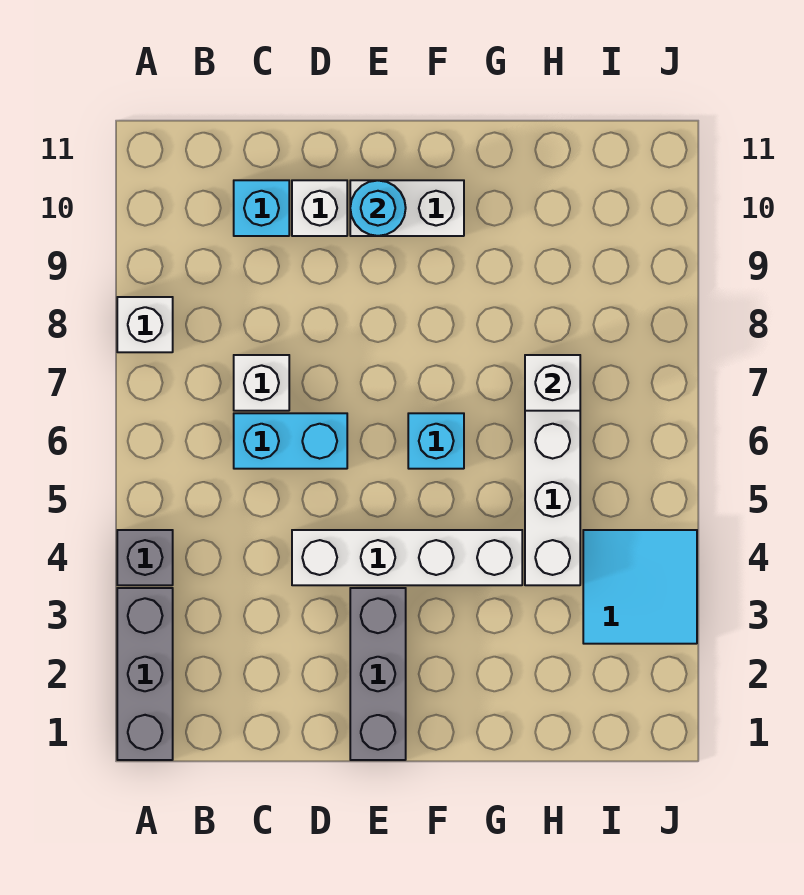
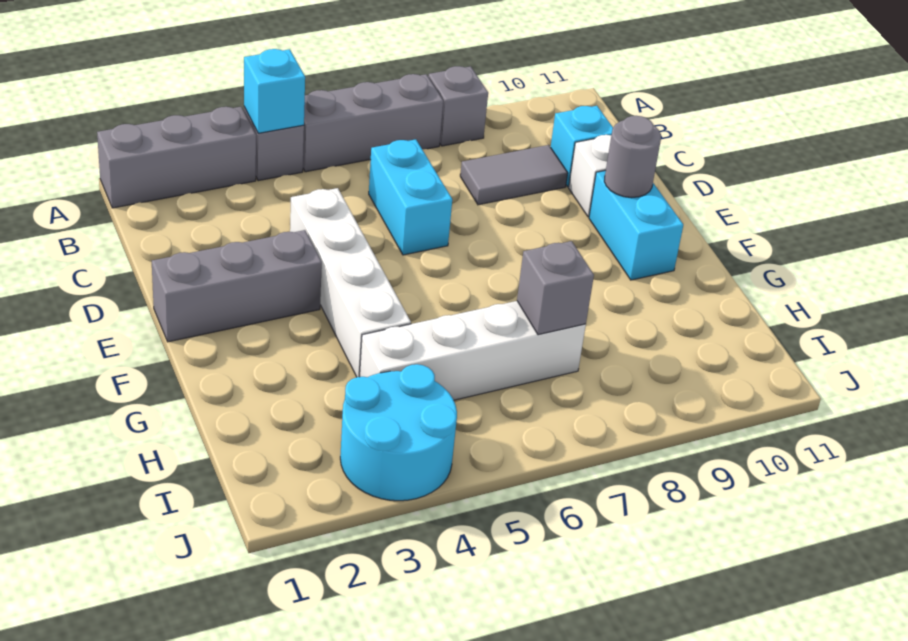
none -> grey brick A5:A7 level 1
white brick A8 level 1 -> grey brick A8 level 1
white brick C7 level 1 -> none
none -> grey tile C8:C9 level 1
white brick E10:F10 level 1 -> cyan brick E10:F10 level 1
cyan round brick E10 level 2 -> grey round brick E10 level 2
cyan brick F6 level 1 -> cyan brick A4 level 2
white brick H7 level 2 -> grey brick H7 level 2
cyan tile I3:J4 level 1 -> cyan round brick I3:J4 level 1

